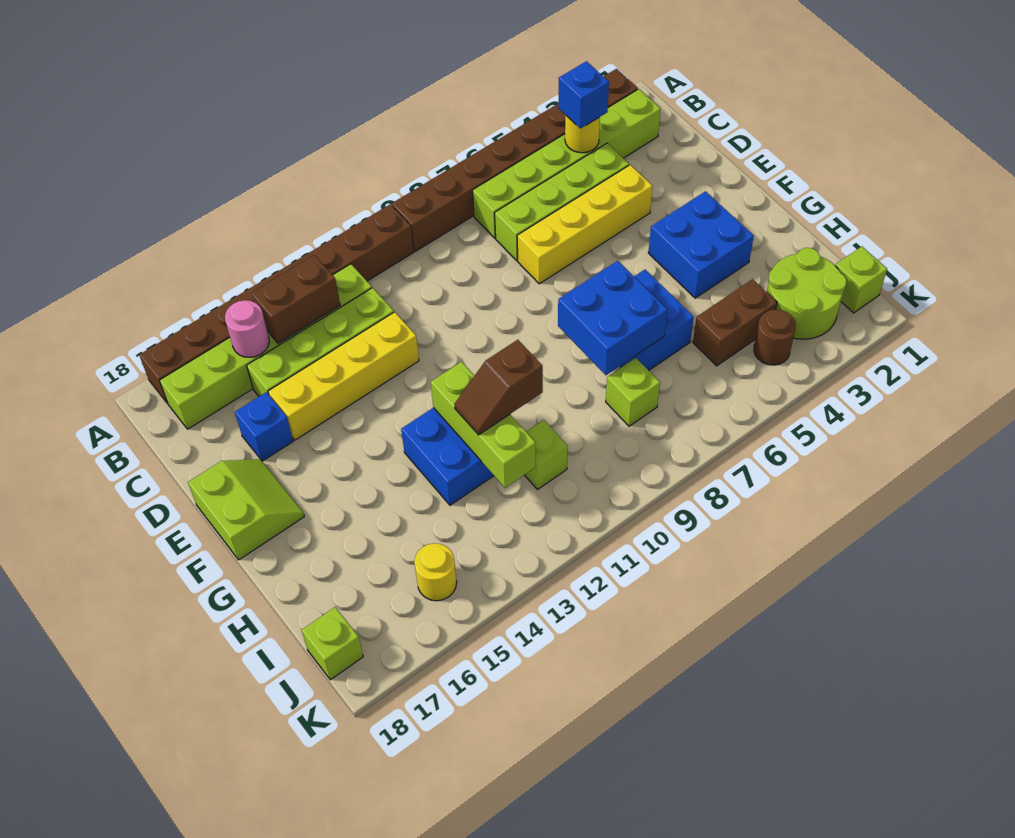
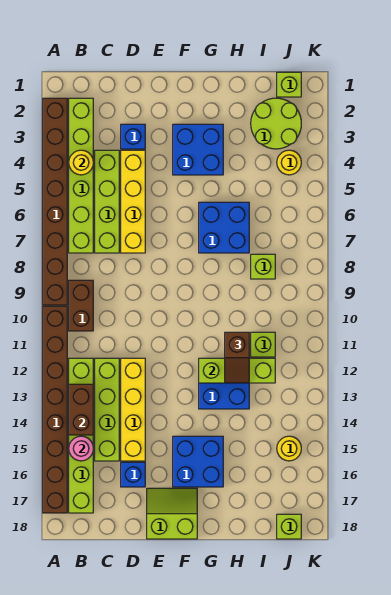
blue brick B4 level 3 -> blue brick D3 level 1
blue brick G7:H8 level 2 -> blue brick F15:G16 level 1
brown brick I4:I5 level 1 -> brown brick B9:B10 level 1
brown round brick J4 level 1 -> yellow round brick J4 level 1

